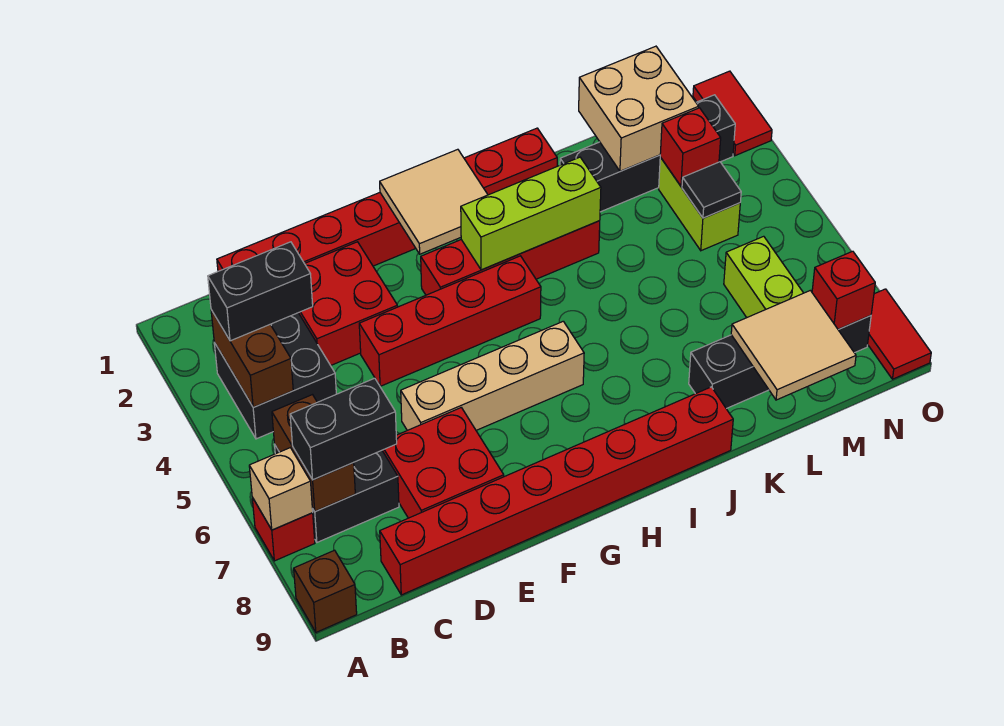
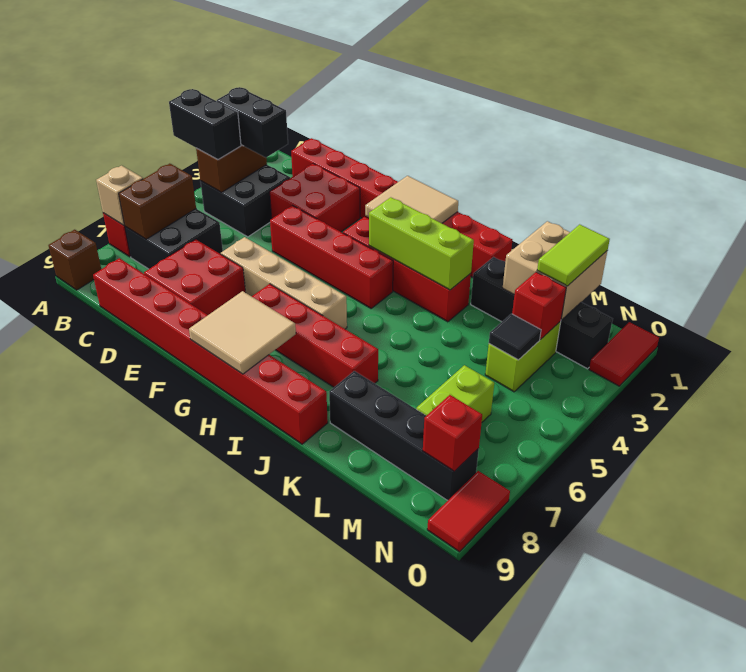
black brick B7:C7 level 3 -> black brick A4:B4 level 3
none -> red brick G7:J7 level 1
tan tile L8:M9 level 2 -> tan tile G8:H9 level 2
none -> lime tile M1:M2 level 3

